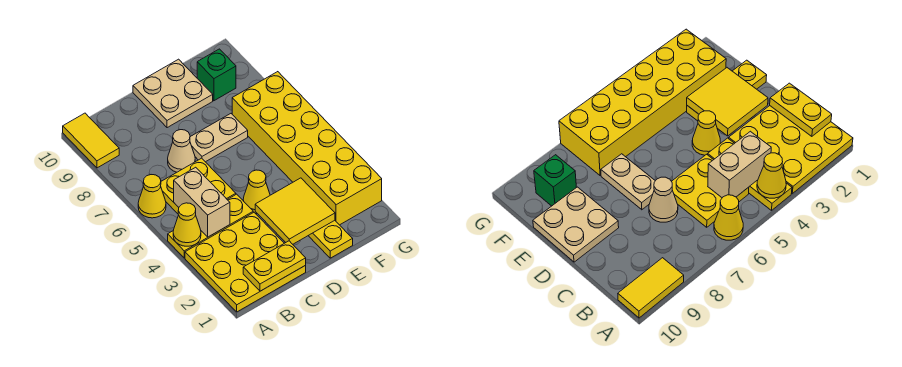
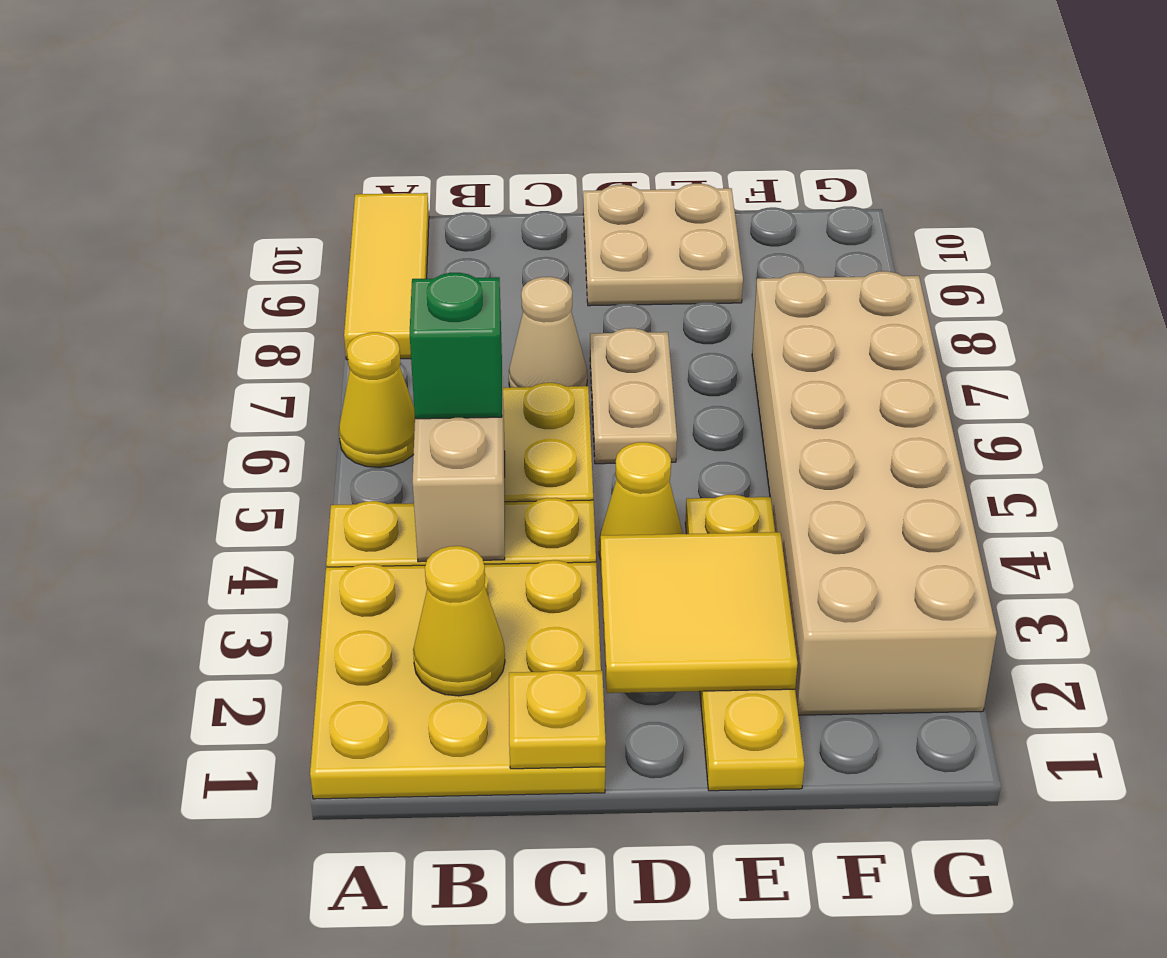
yellow cone A4 level 2 -> yellow cone B2 level 2
yellow tile A9:A10 level 1 -> yellow tile A8:A10 level 1
yellow plate B1:C1 level 2 -> yellow plate C1 level 2
tan plate D7:E7 level 1 -> tan plate D6:D7 level 1
yellow plate E1:E3 level 1 -> yellow plate E1:E4 level 1
yellow brick F2:G7 level 1 -> tan brick F2:G7 level 1
green brick F9 level 1 -> green brick B5 level 3

